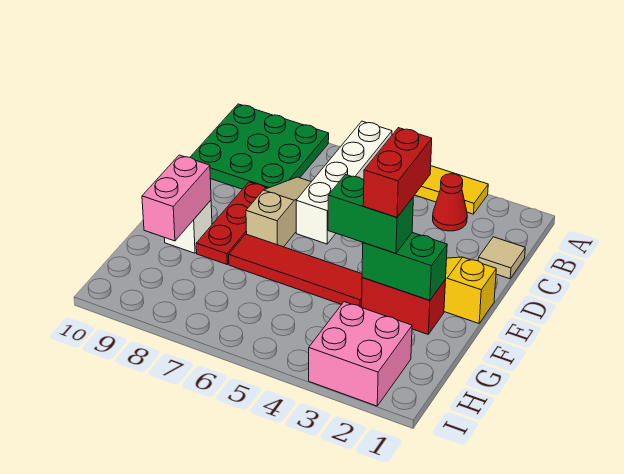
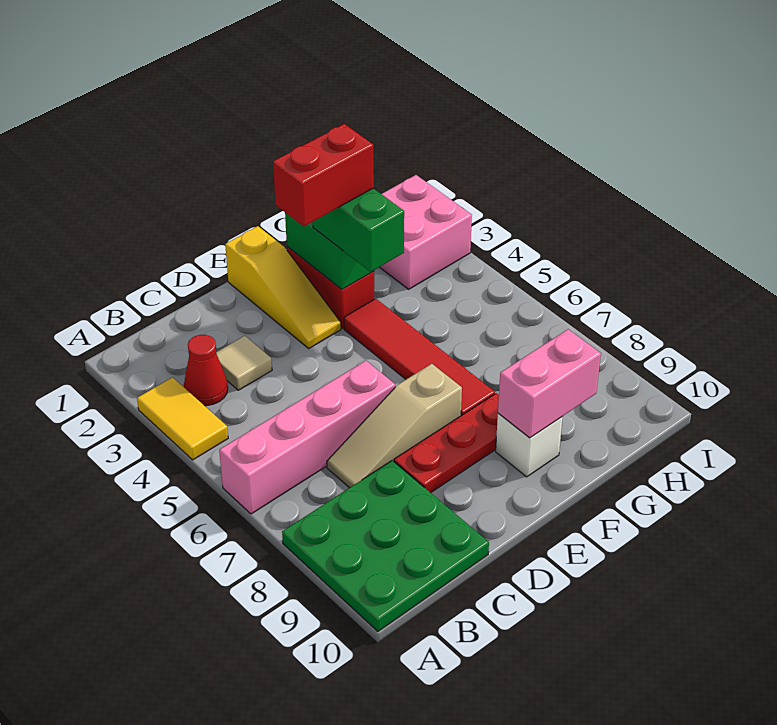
white brick A6:D6 level 1 -> pink brick A6:D6 level 1
tan tile C1 level 1 -> tan tile C3 level 1

